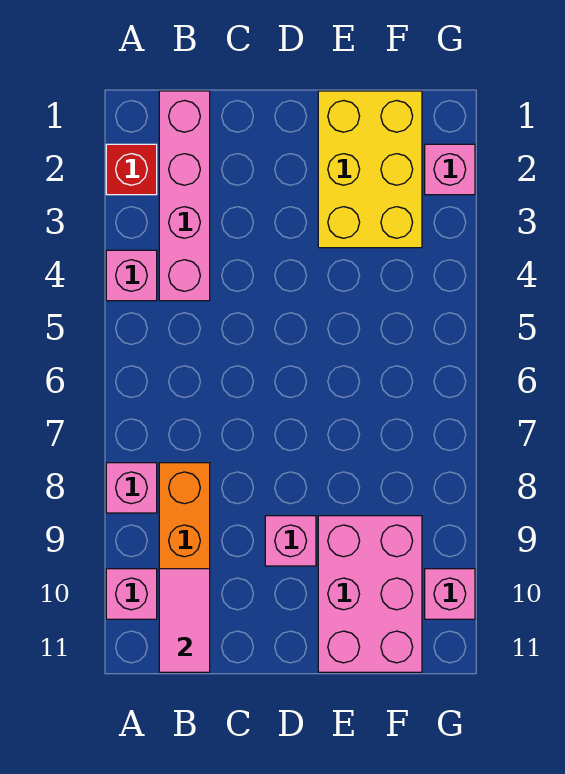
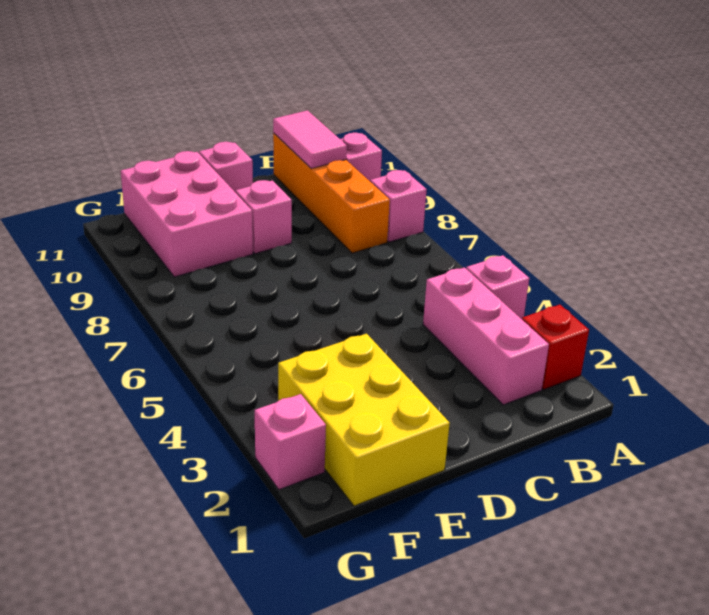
pink brick B1:B4 level 1 -> pink brick B2:B4 level 1
pink brick G10 level 1 -> pink brick D11 level 1

